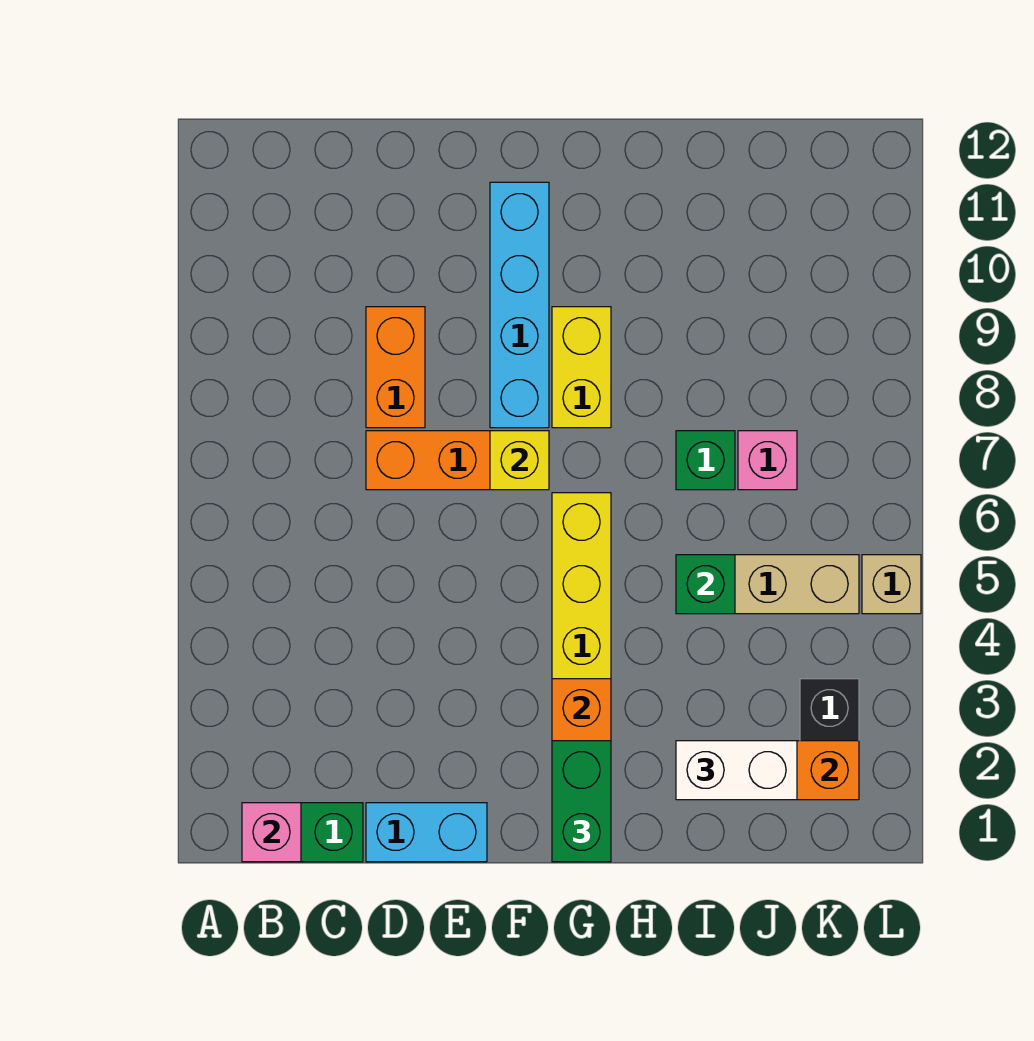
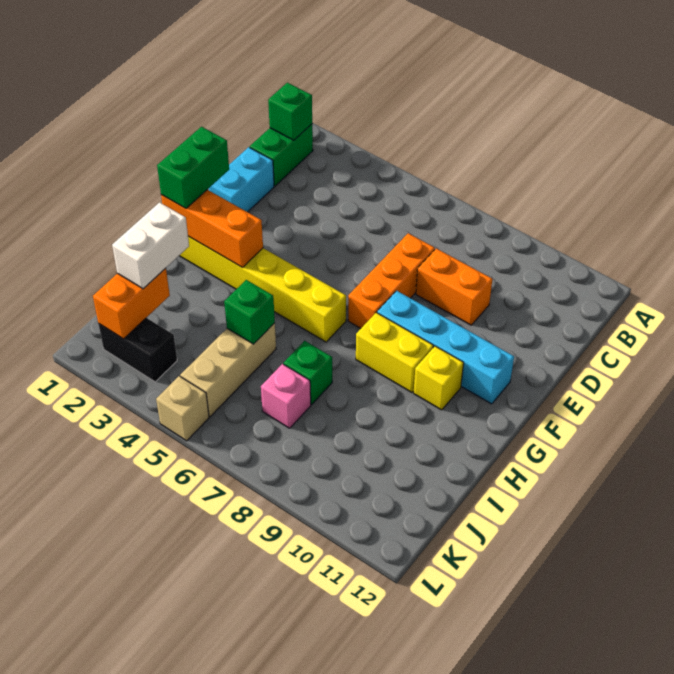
pink brick B1 level 2 -> green brick B1 level 2
yellow brick F7 level 2 -> yellow brick G10 level 1
green brick G1:G2 level 3 -> green brick F1:G1 level 3

